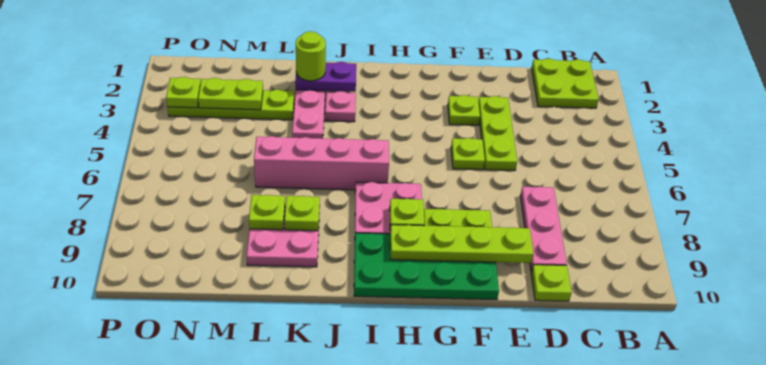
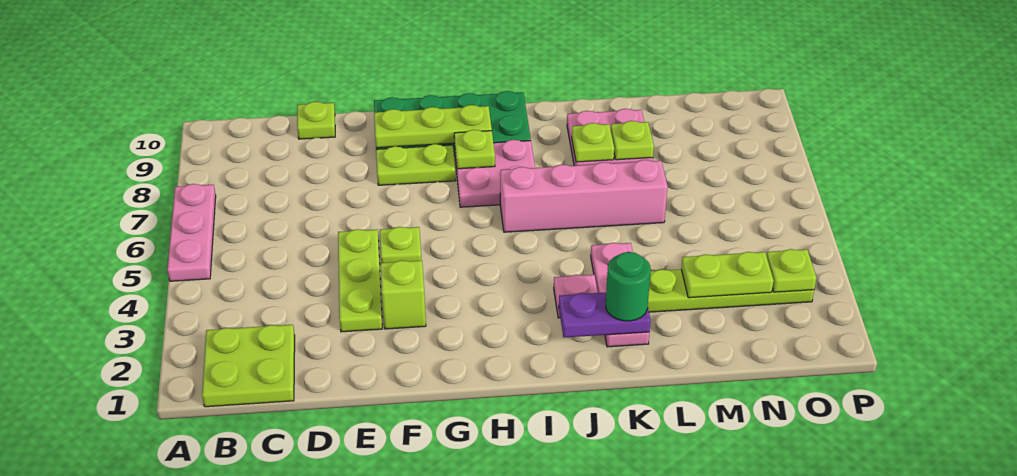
pink plate D7:D9 level 1 -> pink plate A5:A7 level 1
lime plate E9:H9 level 2 -> lime plate F9:H9 level 2
lime plate F3 level 1 -> lime brick F3 level 1
lime round brick K2 level 3 -> green round brick K2 level 3

